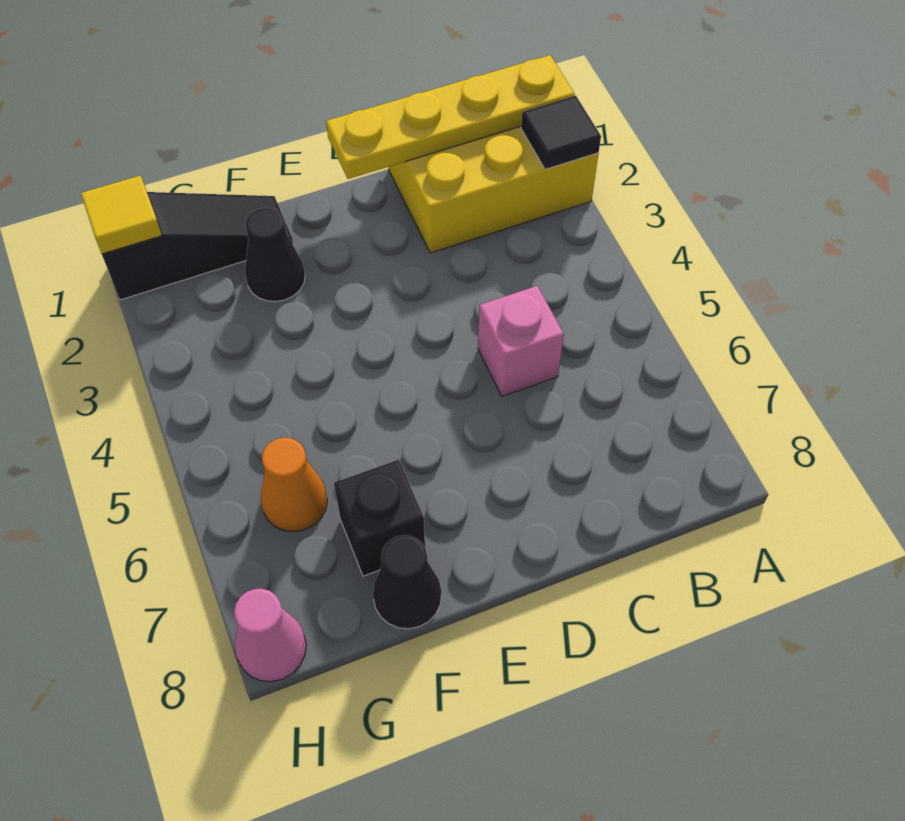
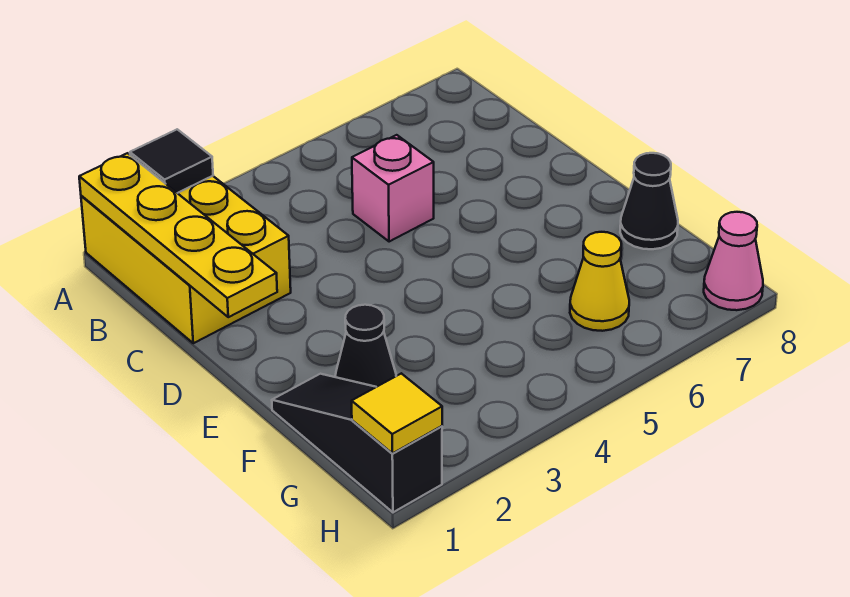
black brick F7 level 1 -> none
orange cone G6 level 1 -> yellow cone G6 level 1

